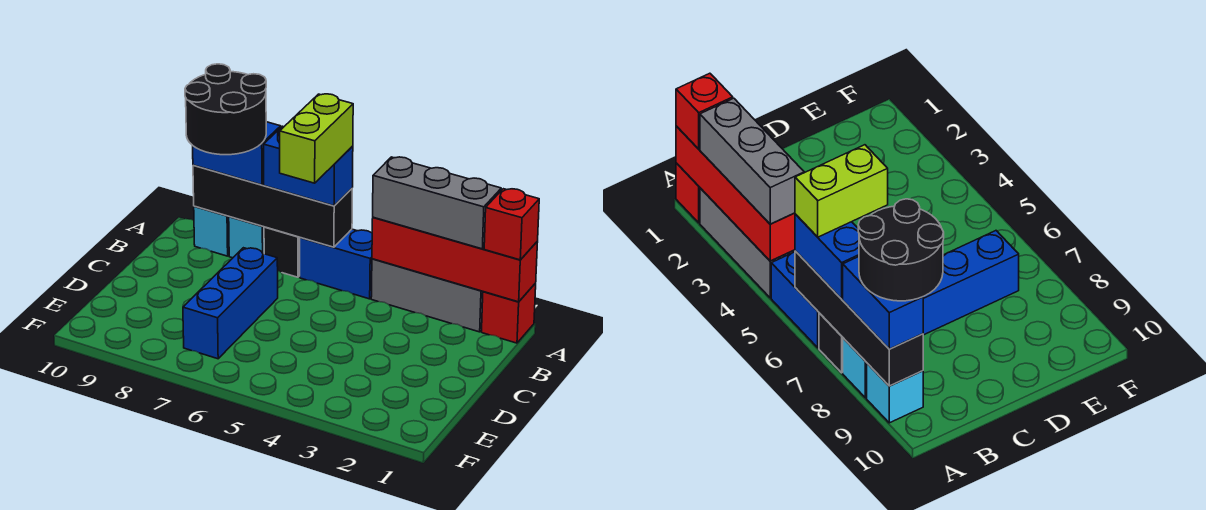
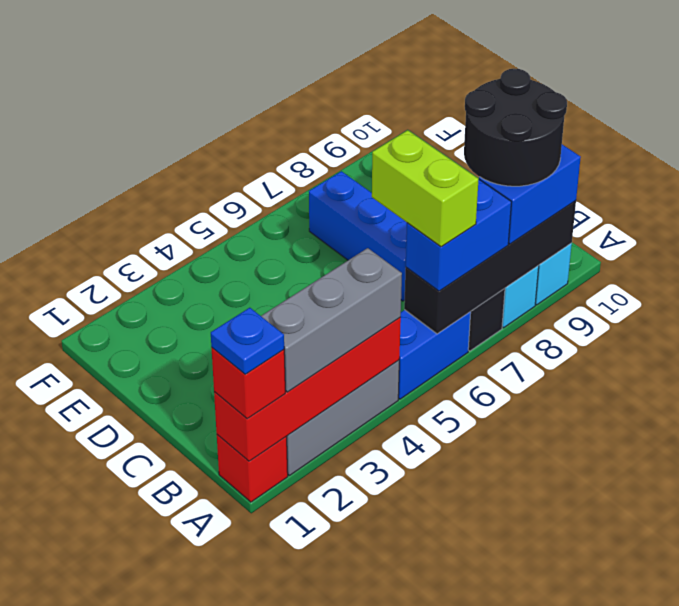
none -> blue plate A1 level 4

